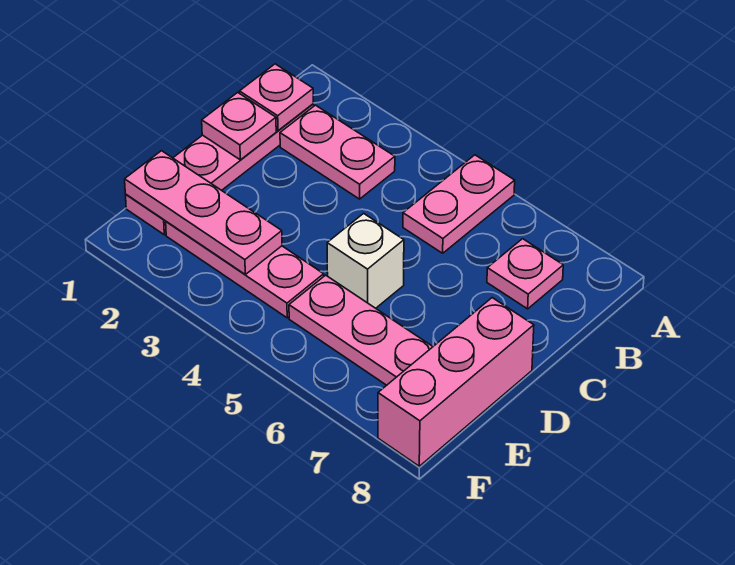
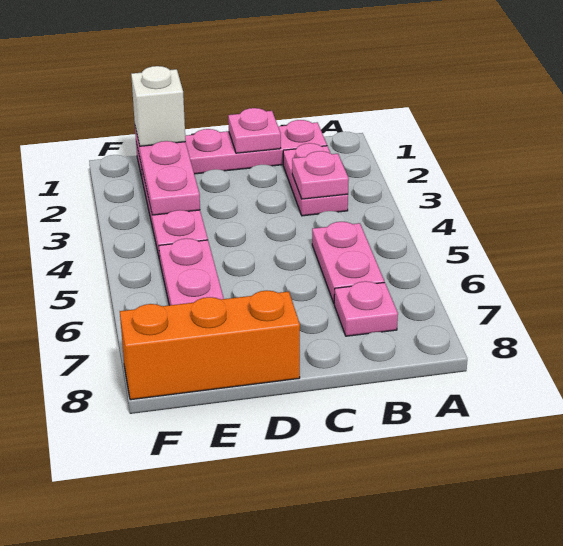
pink plate A5:B5 level 1 -> pink plate B5:B6 level 1
pink plate B1 level 2 -> pink plate B3 level 2
white brick D5 level 1 -> white brick E1 level 3
pink brick D8:F8 level 1 -> orange brick D8:F8 level 1

